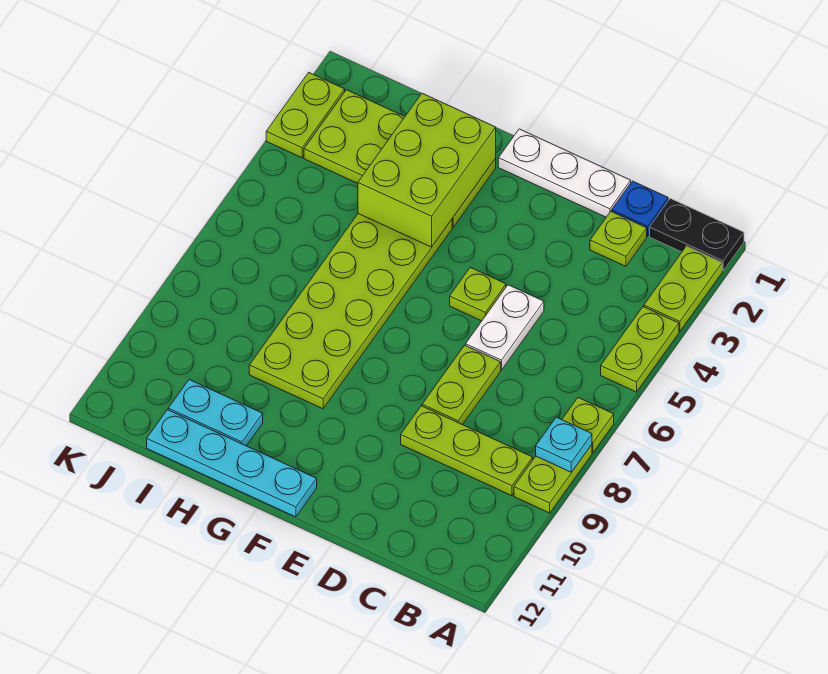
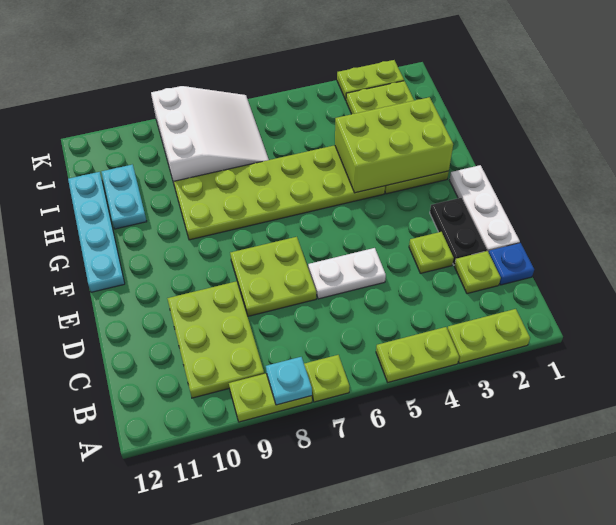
black plate A1:B1 level 1 -> black plate D2:E2 level 1
lime plate B9:D9 level 1 -> lime plate B9:D10 level 1
lime plate D7:D8 level 1 -> lime plate D7:E8 level 1
lime plate E5 level 1 -> lime plate D3 level 1
none -> white slope I7:K9 level 1 top 9

